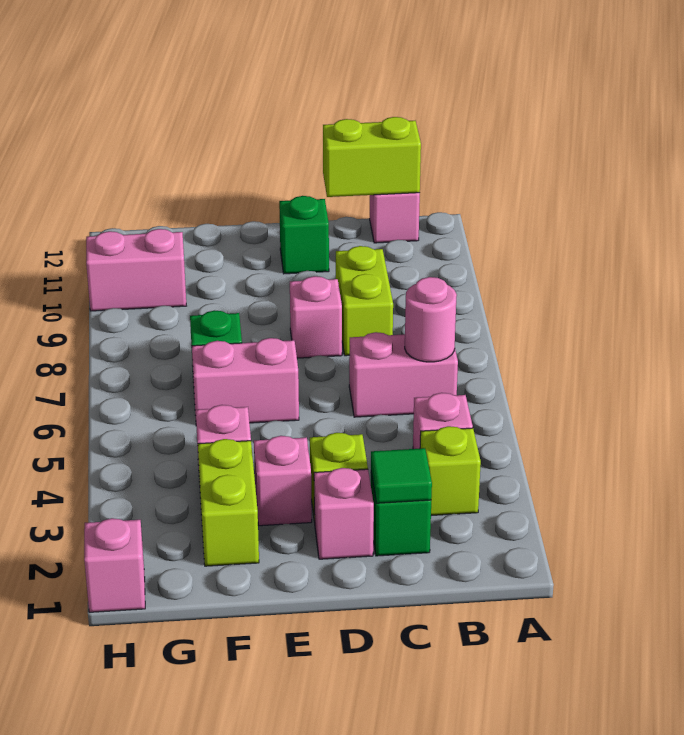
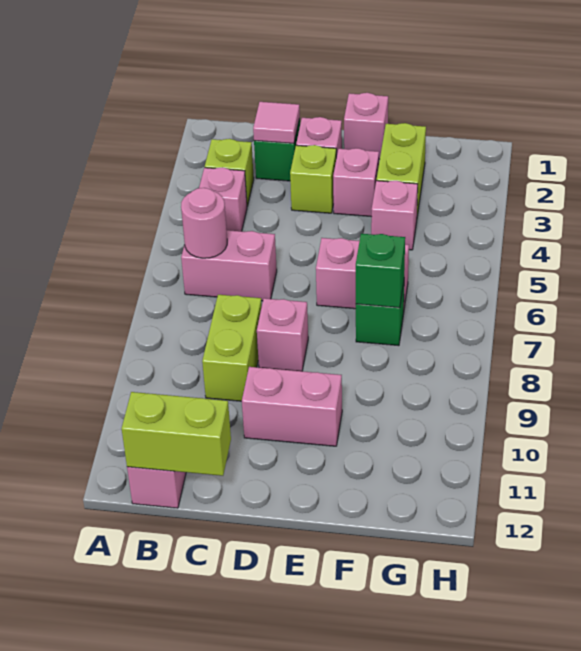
green tile C2 level 2 -> pink tile C2 level 2
green brick D11 level 1 -> green brick F7 level 2
pink brick G10:H10 level 1 -> pink brick D10:E10 level 1
pink brick H1 level 1 -> pink brick E1 level 1

